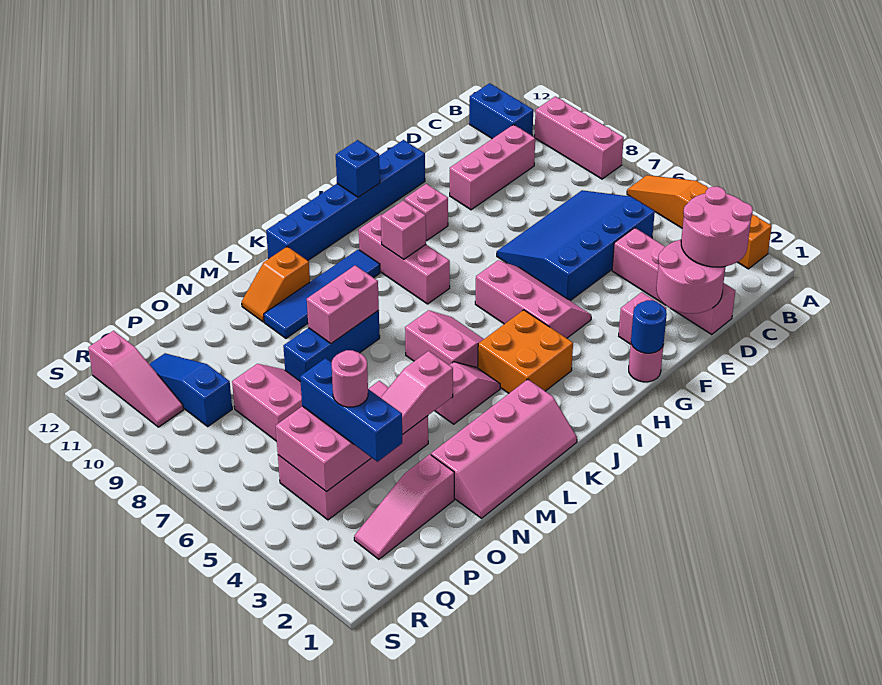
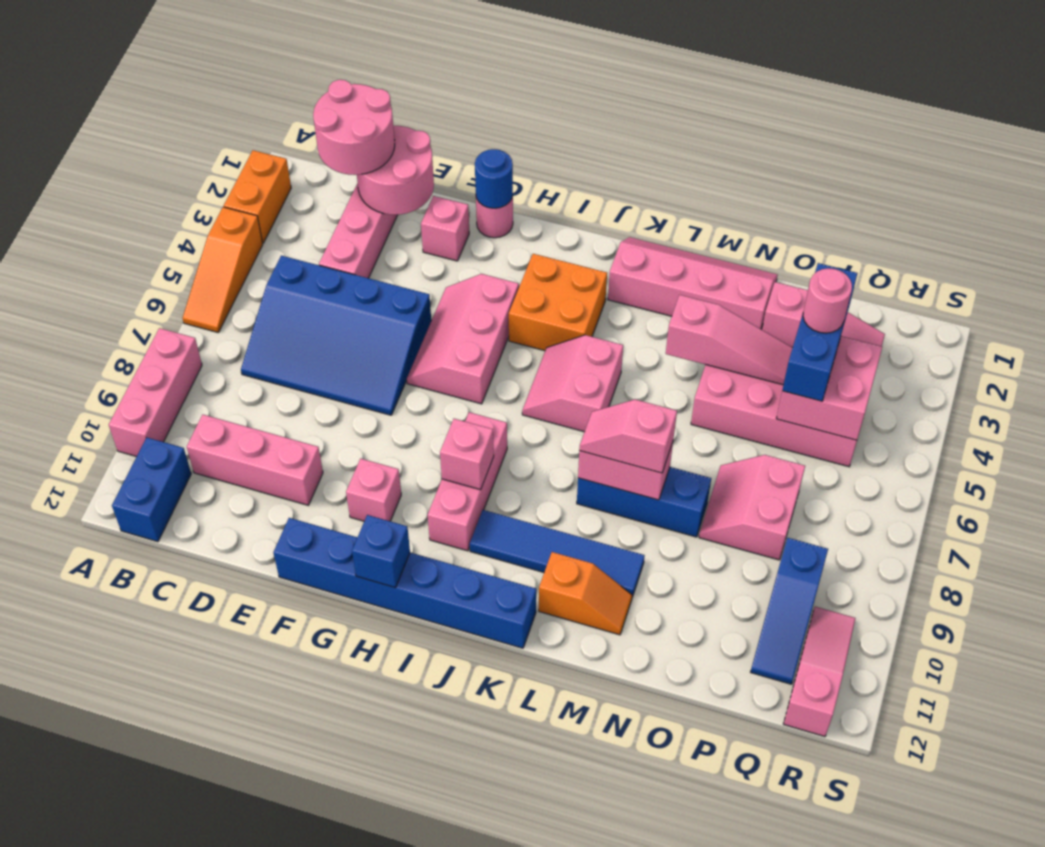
pink slope K4:L4 level 1 top L -> pink slope L8:M8 level 3 top M

